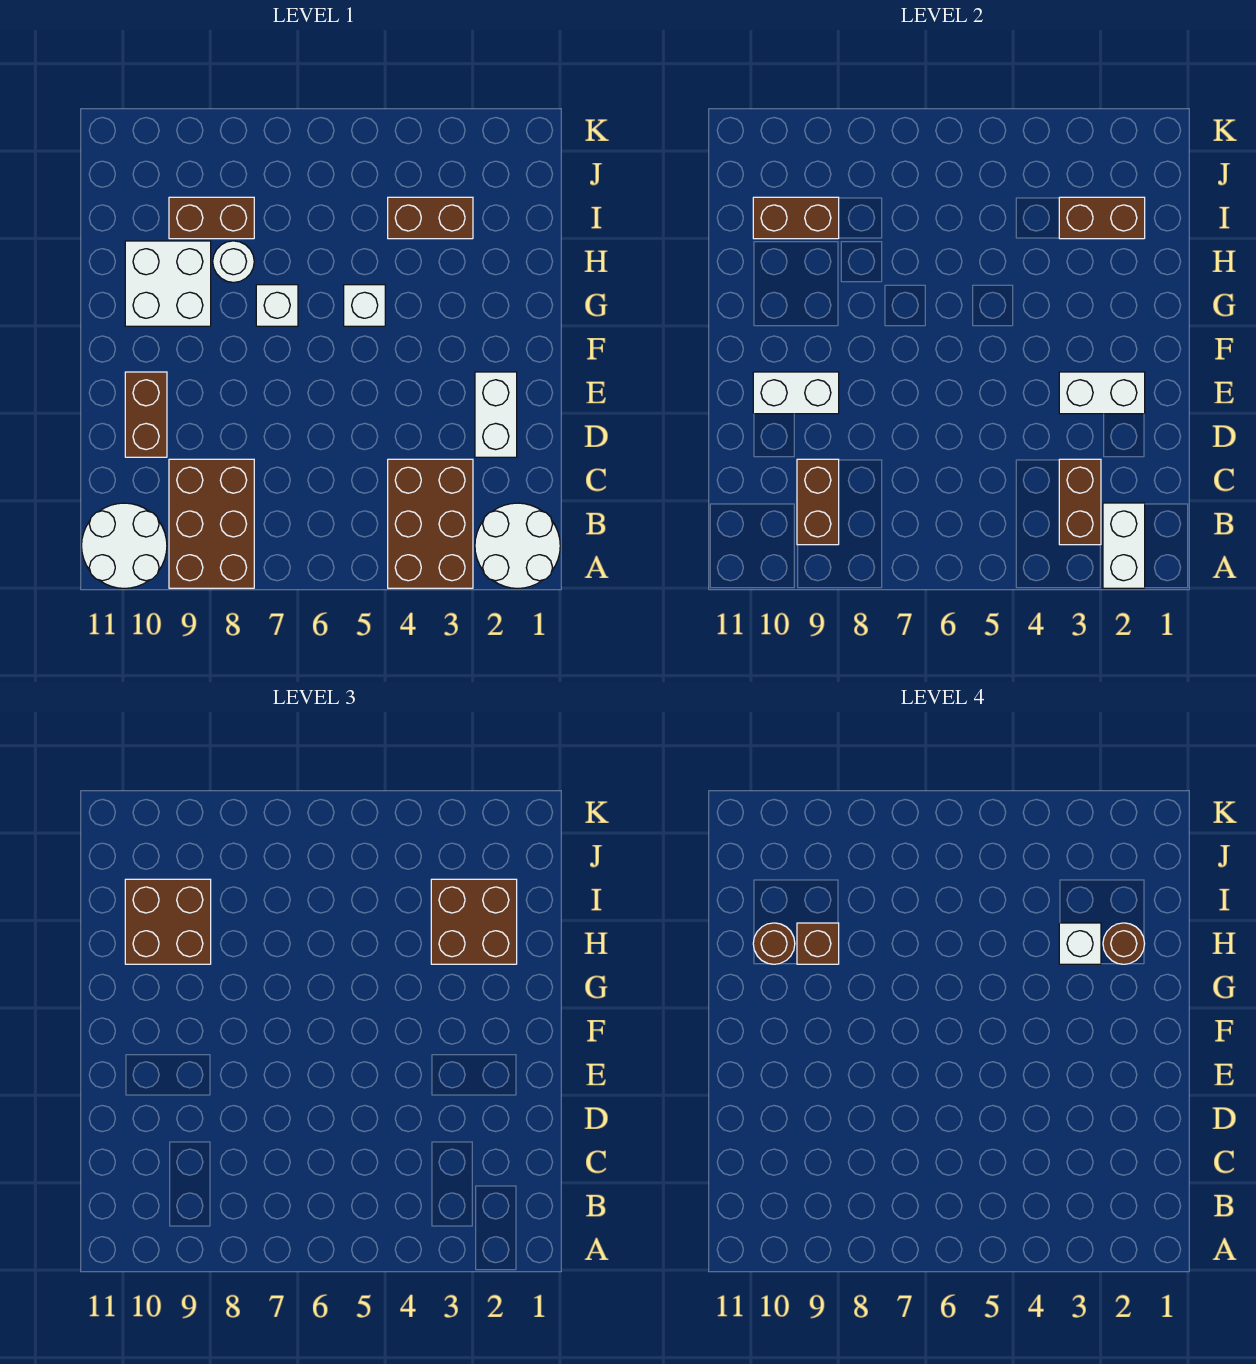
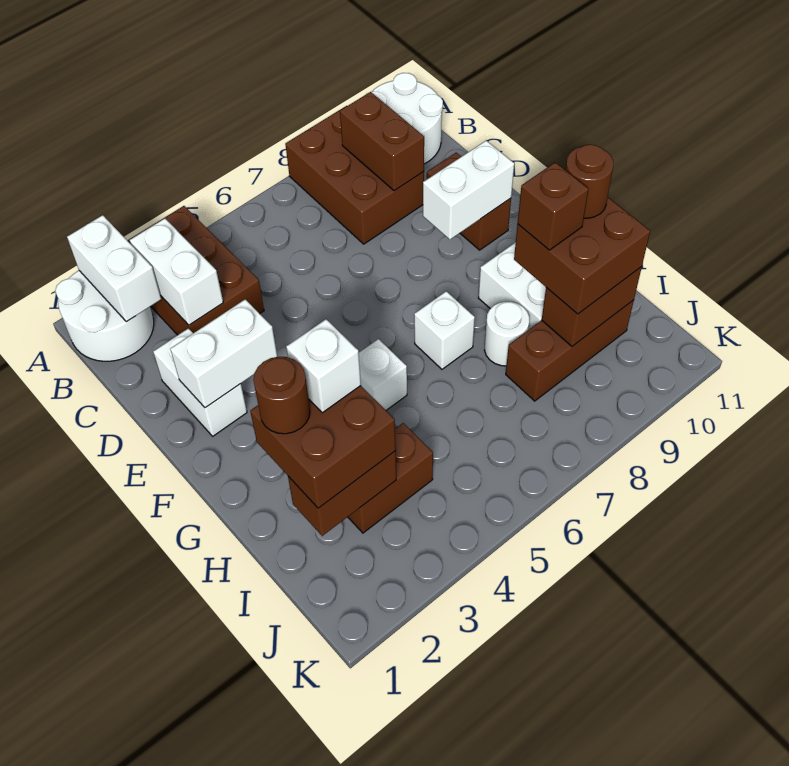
brown brick B3:C3 level 2 -> white brick B3:C3 level 2
brown brick I8:I9 level 1 -> brown brick I8:I10 level 1

